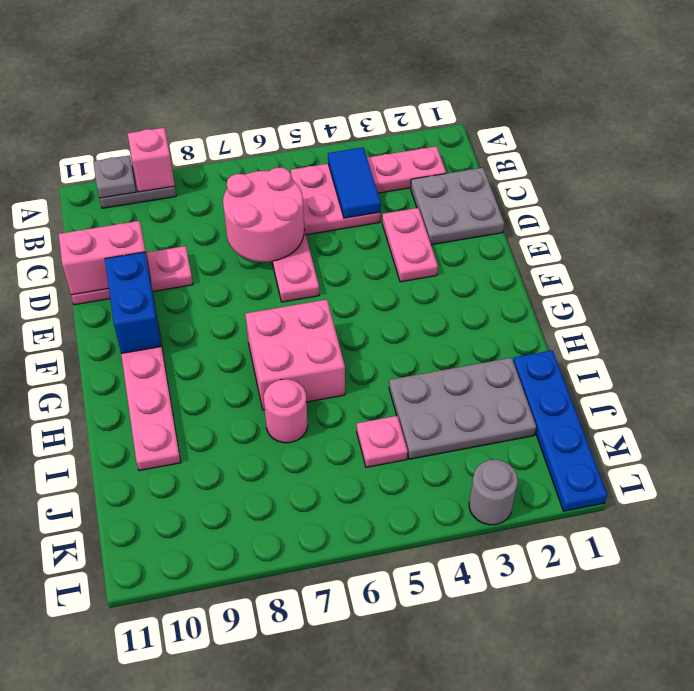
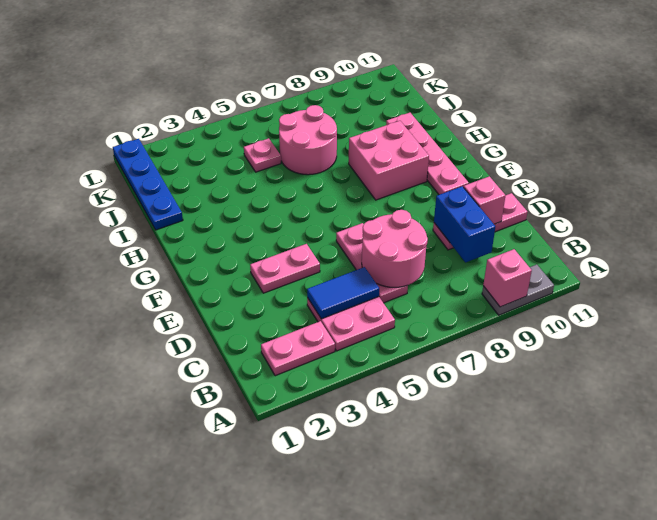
grey plate A10 level 2 -> none
blue tile B4:C4 level 2 -> blue tile C4:C5 level 2
grey plate C1:D2 level 1 -> none
pink plate D3:E3 level 1 -> pink plate E3:E4 level 1
pink brick D10:D11 level 2 -> pink brick D10 level 2
blue brick E10:F10 level 2 -> blue brick C9:D9 level 2
pink brick G6:H7 level 1 -> pink brick G8:H9 level 1
grey plate I2:J4 level 1 -> none
pink round brick I7 level 1 -> pink round brick I6:J7 level 1
grey round brick L3 level 1 -> none

